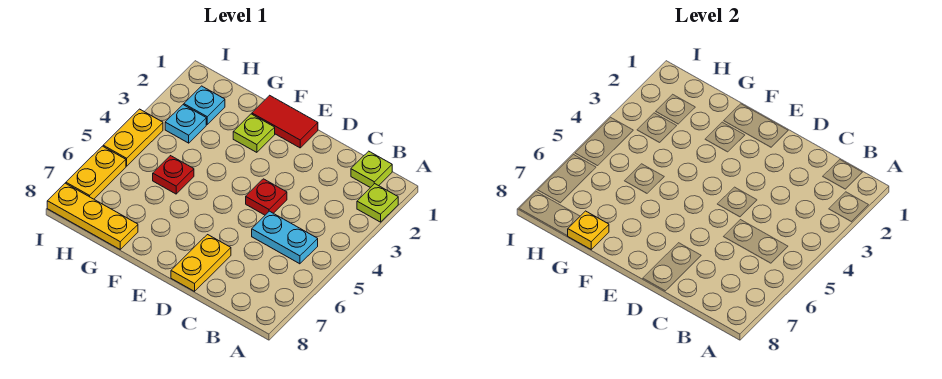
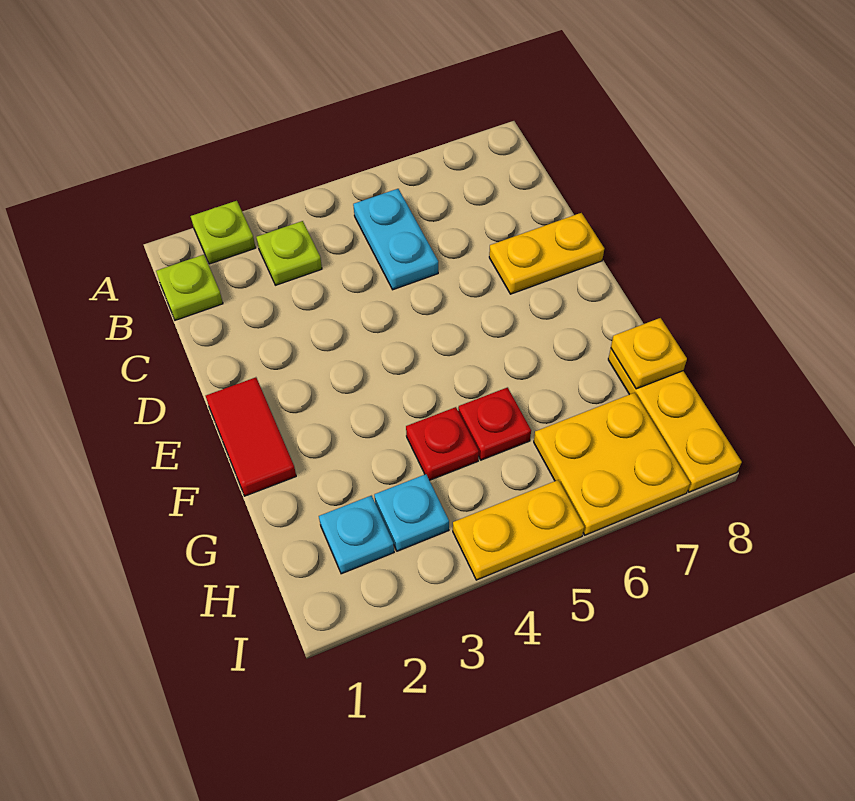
red plate D4 level 1 -> red plate G4 level 1
lime plate F2 level 1 -> lime plate B3 level 1
yellow plate I6:I7 level 1 -> yellow plate H6:I7 level 1

